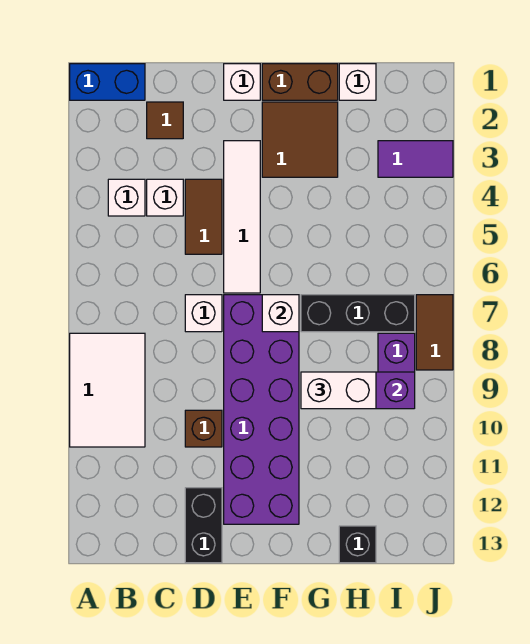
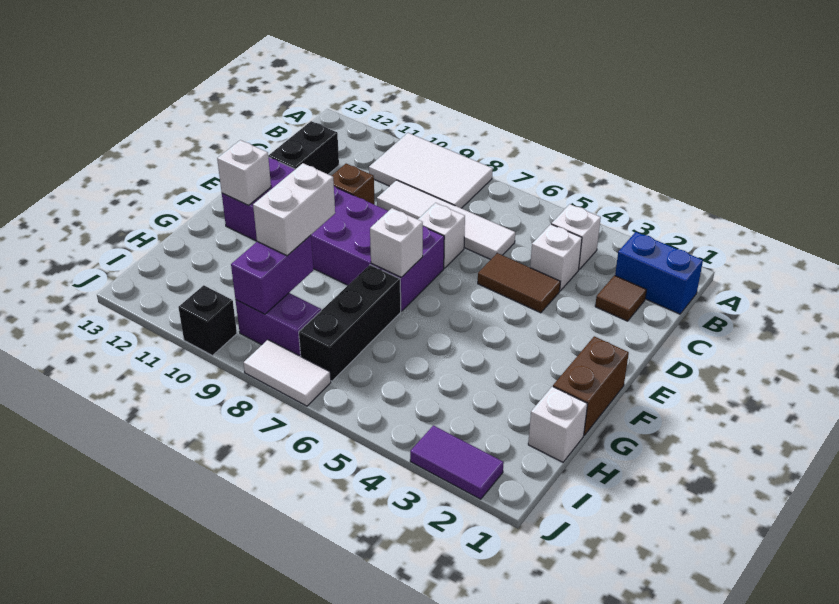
blue brick A1:B1 level 1 -> blue brick B1:B2 level 1
black brick D12:D13 level 1 -> black brick C12:D12 level 1
white brick E1 level 1 -> white brick F12 level 2
white tile E3:E6 level 1 -> white tile C6:C9 level 1
brown tile F2:G3 level 1 -> none
black brick H13 level 1 -> black brick J10 level 1
purple tile I3:J3 level 1 -> purple tile J2:J3 level 1
brown tile J7:J8 level 1 -> white tile J7:J8 level 1

